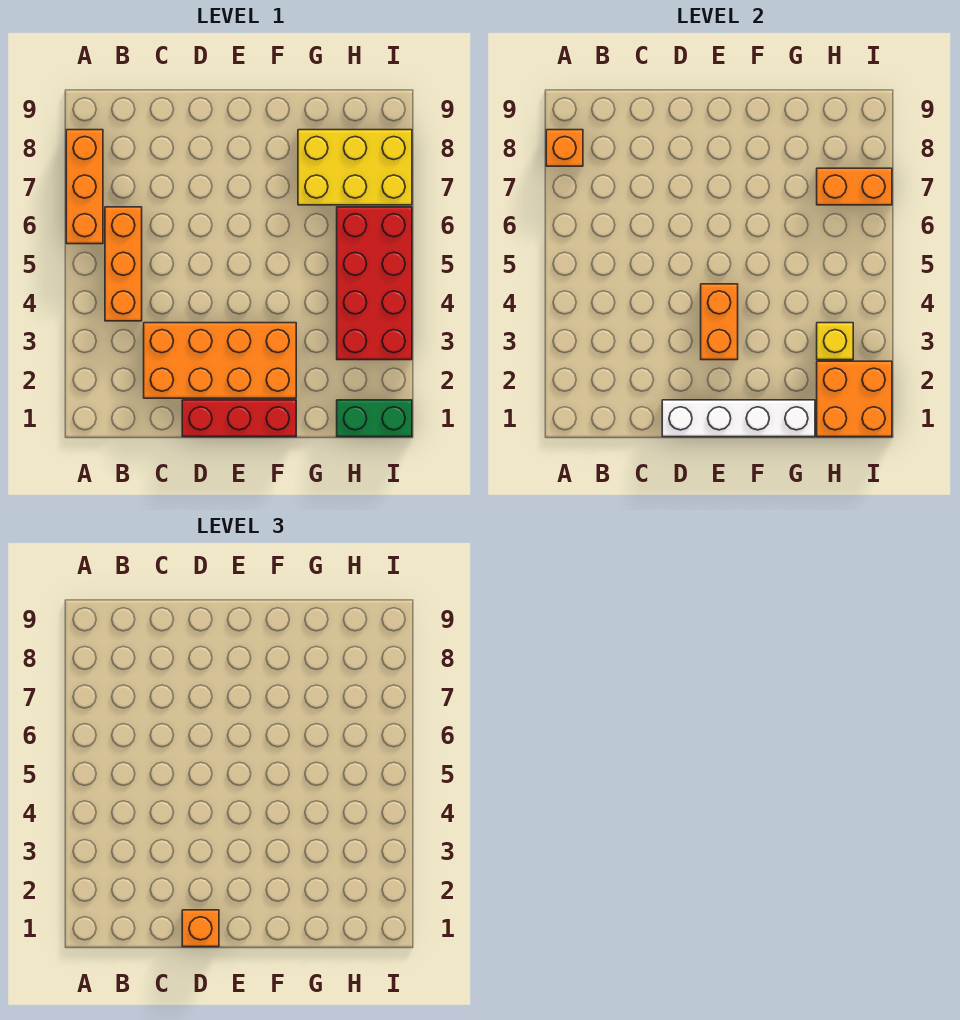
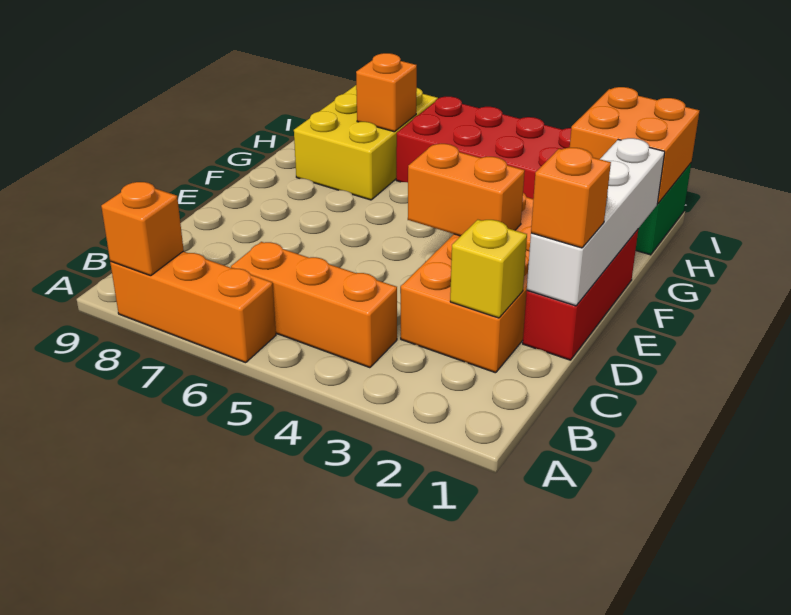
yellow brick H3 level 2 -> yellow brick C2 level 2
orange brick H7:I7 level 2 -> orange brick H7 level 2

